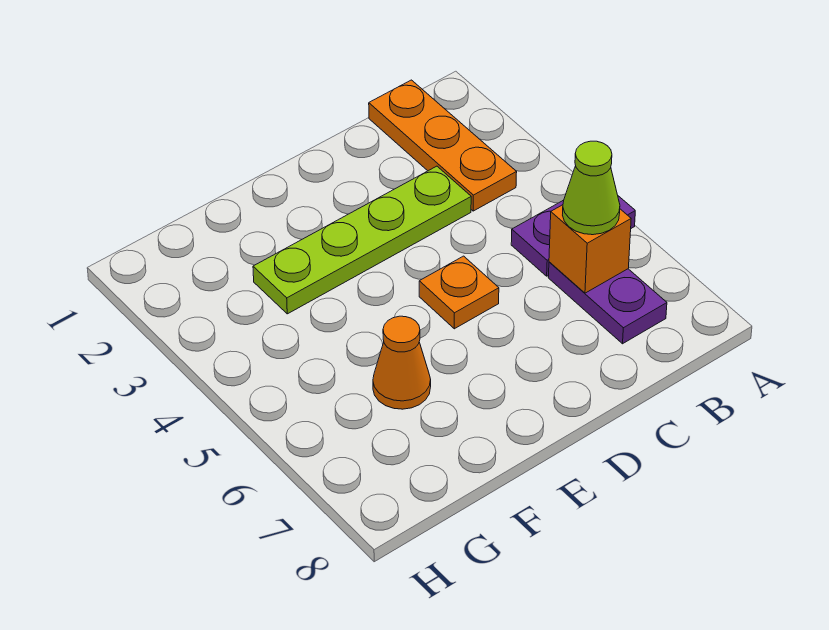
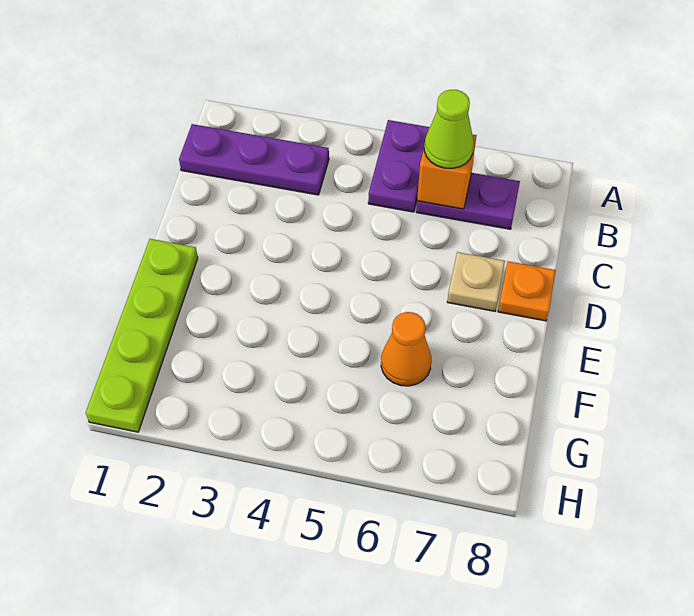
orange plate B1:B3 level 1 -> purple plate B1:B3 level 1
lime plate C3:F3 level 1 -> lime plate E1:H1 level 1
orange plate D5 level 1 -> orange plate D8 level 1
none -> tan plate D7 level 1

